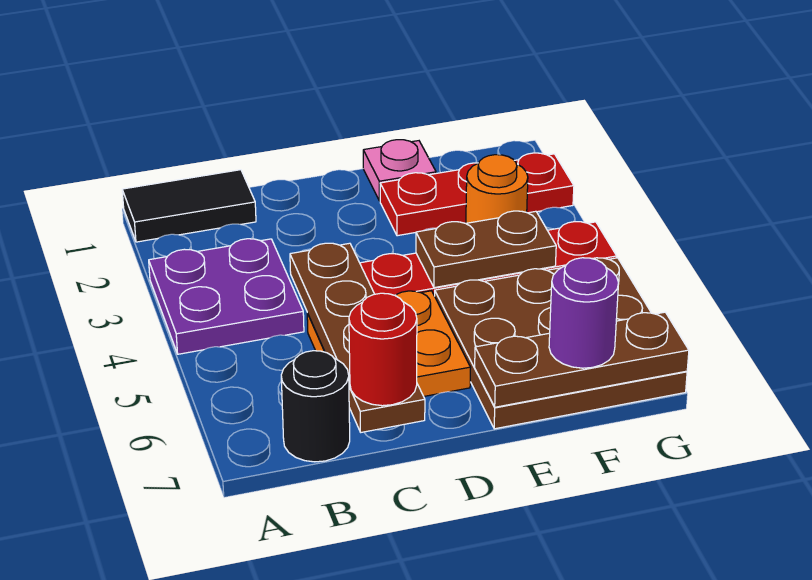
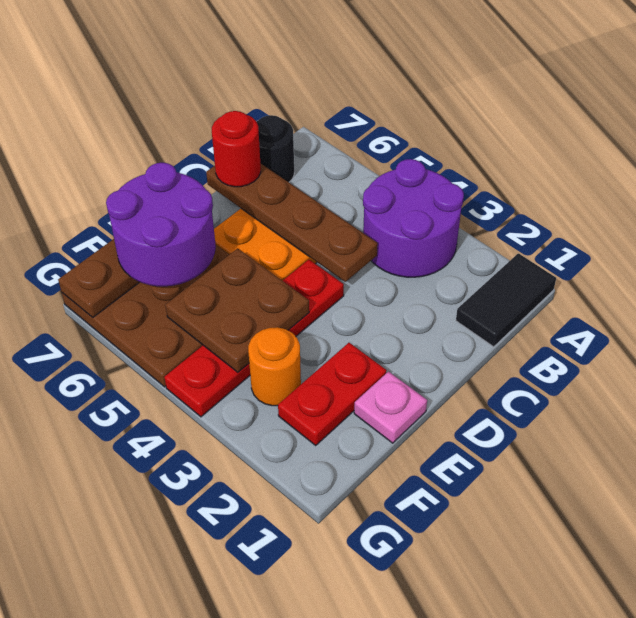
purple plate A3:B4 level 1 -> purple round brick A3:B4 level 1
red plate E2:G2 level 1 -> red plate E2:F2 level 1
brown plate E4:F4 level 2 -> brown plate E4:F5 level 2
purple round brick F7 level 3 -> purple round brick E6:F7 level 3

